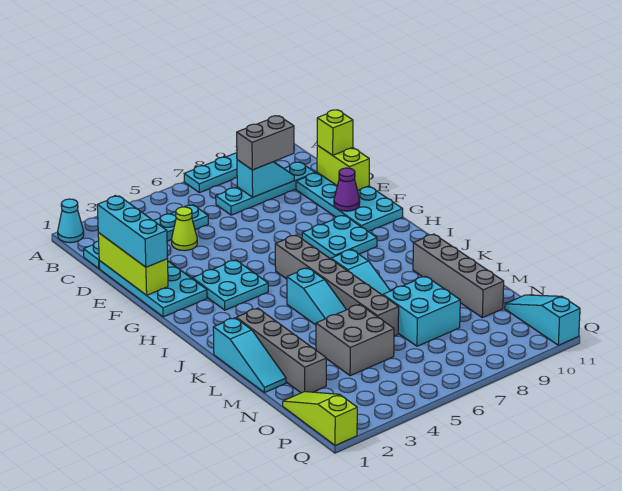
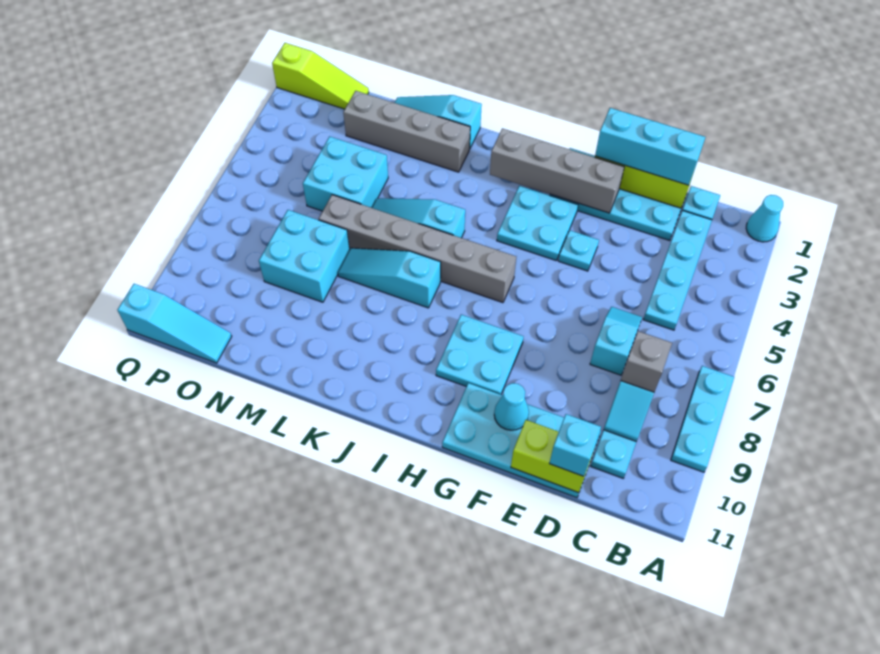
grey brick C8:C9 level 3 -> grey brick C8 level 3
lime cone D4 level 1 -> none
none -> cyan slope D6:D7 level 1 top 7
lime brick D11 level 3 -> cyan brick D11 level 3
none -> cyan plate F4 level 1
purple cone F10 level 2 -> cyan cone F10 level 2
grey brick K10:N10 level 1 -> grey brick F2:I2 level 2
grey brick M4:N5 level 1 -> cyan brick M4:N5 level 1

